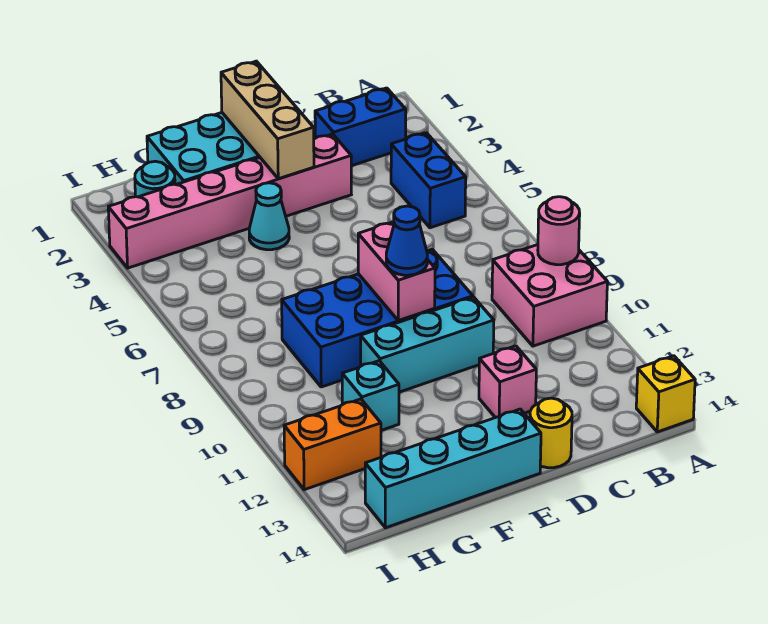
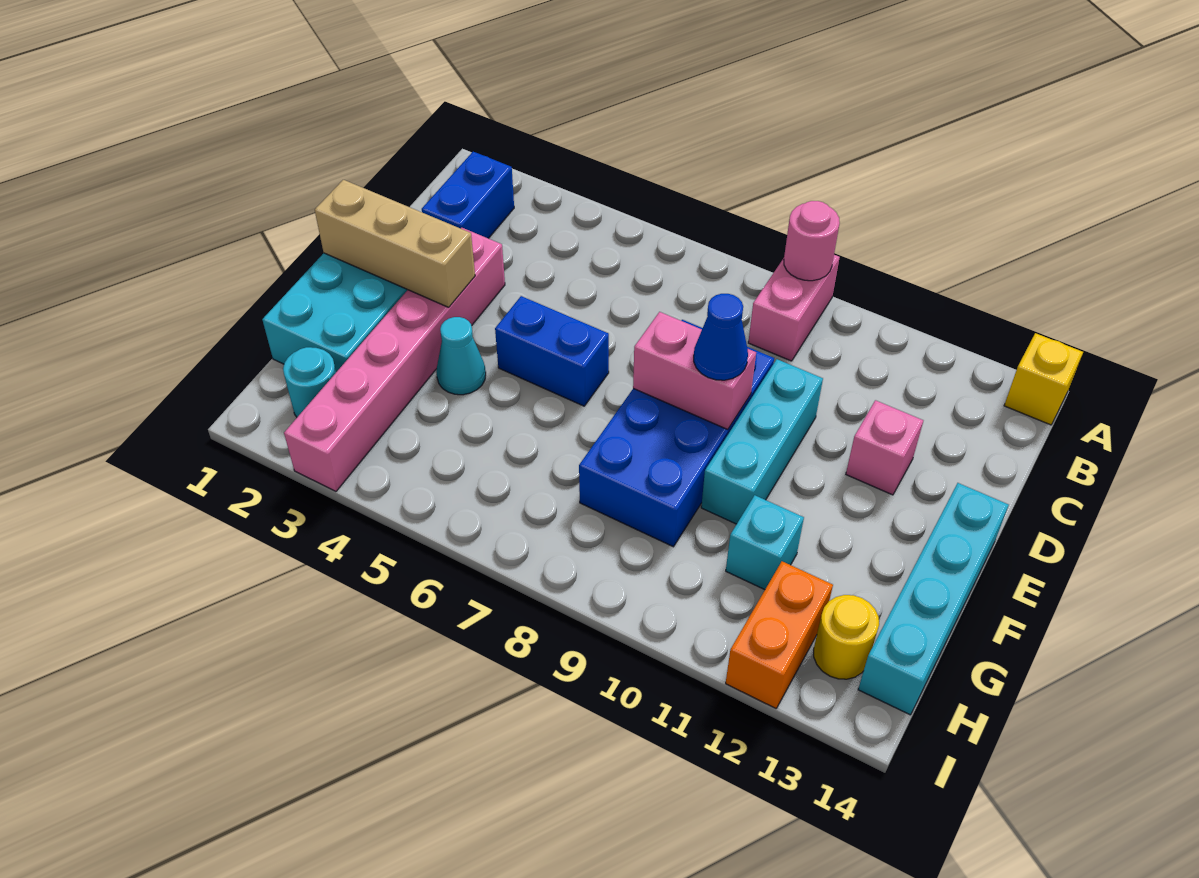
pink brick A9:B10 level 1 -> pink brick A9:B9 level 1
blue brick B4:B5 level 1 -> blue brick E5:E6 level 1
yellow round brick D14 level 1 -> yellow round brick H13 level 1

